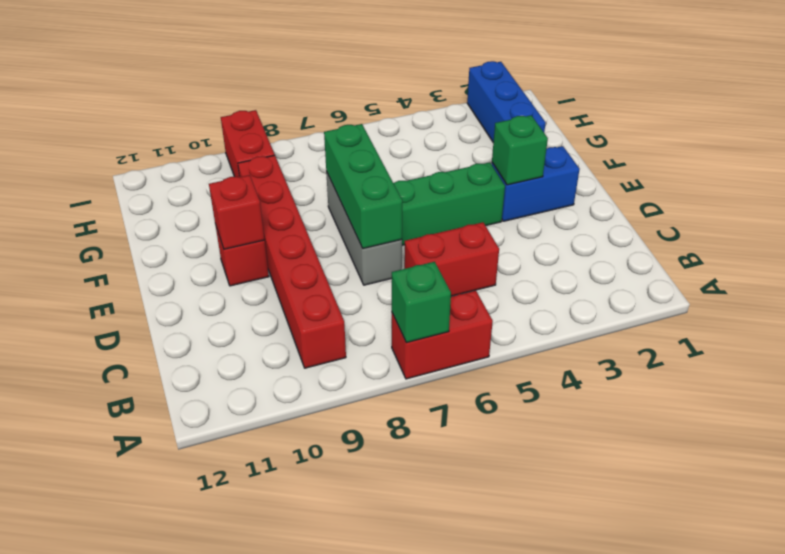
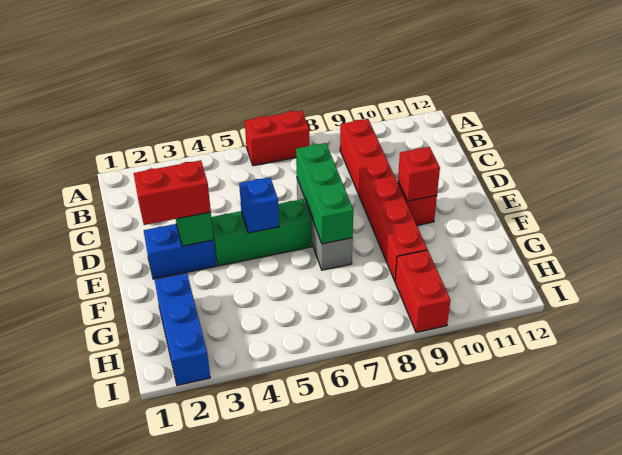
green brick A7 level 2 -> none
red brick C5:C6 level 1 -> red brick E2:E3 level 3
none -> blue brick E5 level 2

